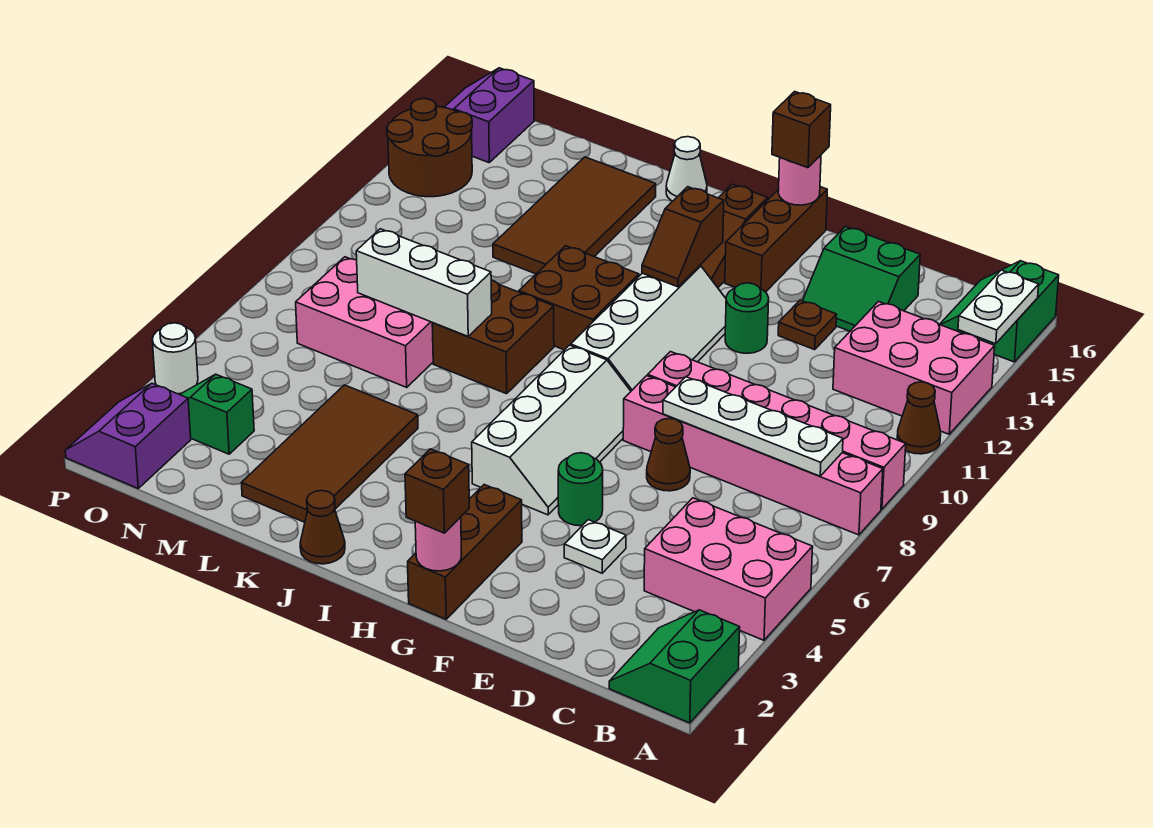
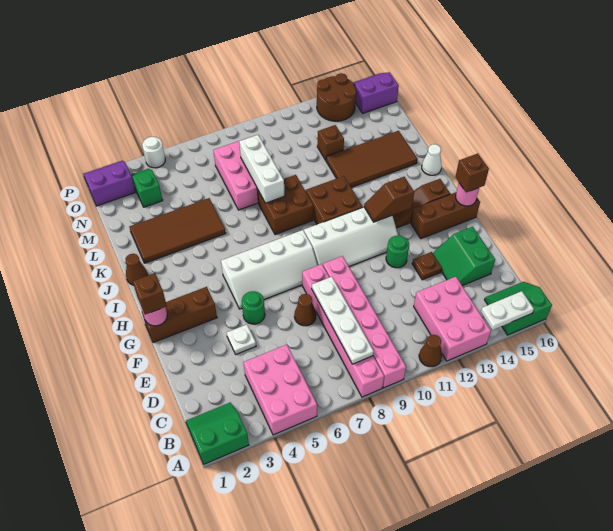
none -> brown brick M12 level 1

